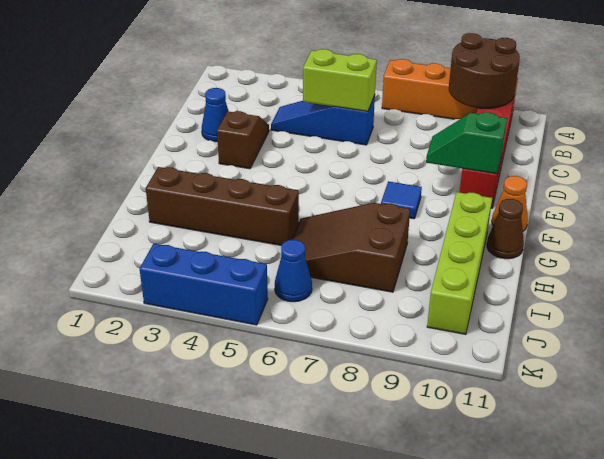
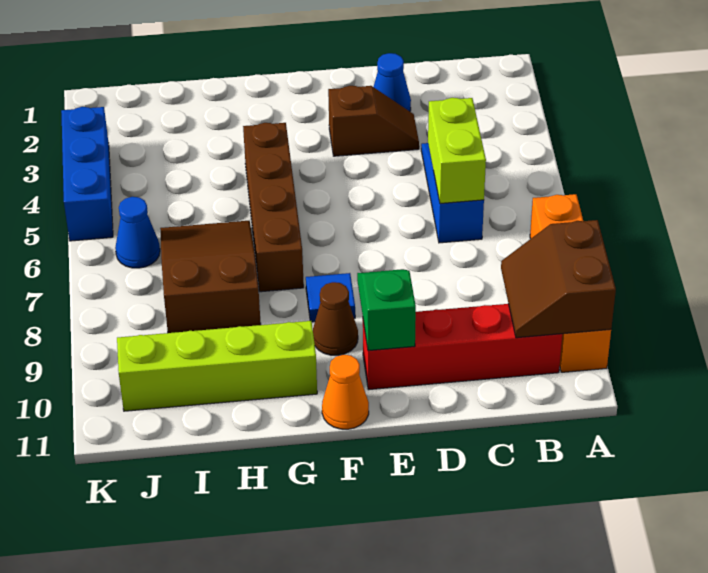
brown round brick A9:B10 level 2 -> brown slope A9:B10 level 2 top A
brown cone G11 level 1 -> brown cone F9 level 1
brown brick H2:H5 level 1 -> brown brick G4:G7 level 1

